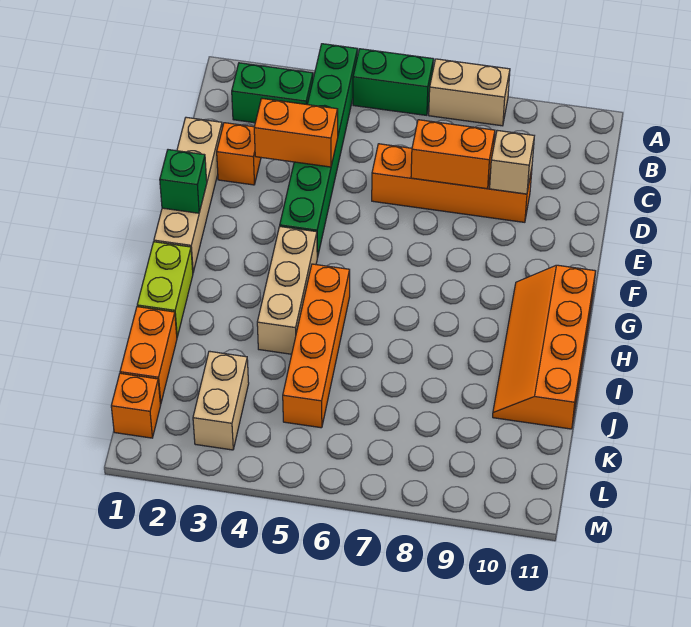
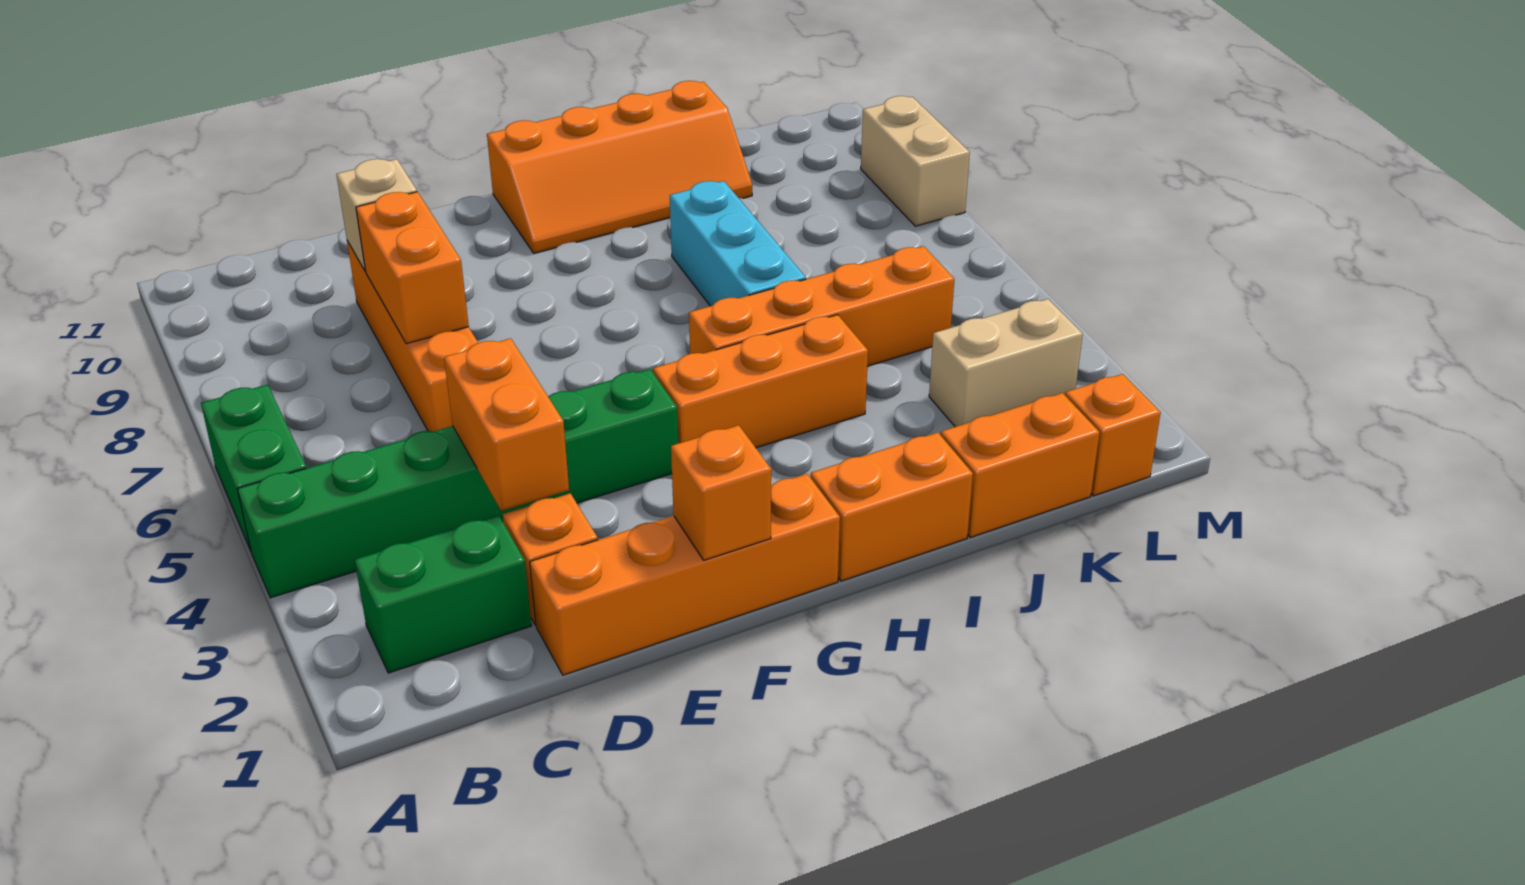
tan brick A7:A8 level 1 -> tan brick M8:M9 level 1
green brick B2:B3 level 1 -> green brick B2:C2 level 1
tan brick D1:G1 level 1 -> orange brick D1:G1 level 1
green brick F1 level 2 -> orange brick F1 level 2
tan brick G4:I4 level 1 -> orange brick G4:I4 level 1
lime brick H1:I1 level 1 -> orange brick H1:I1 level 1
none -> cyan brick I6:I8 level 1

